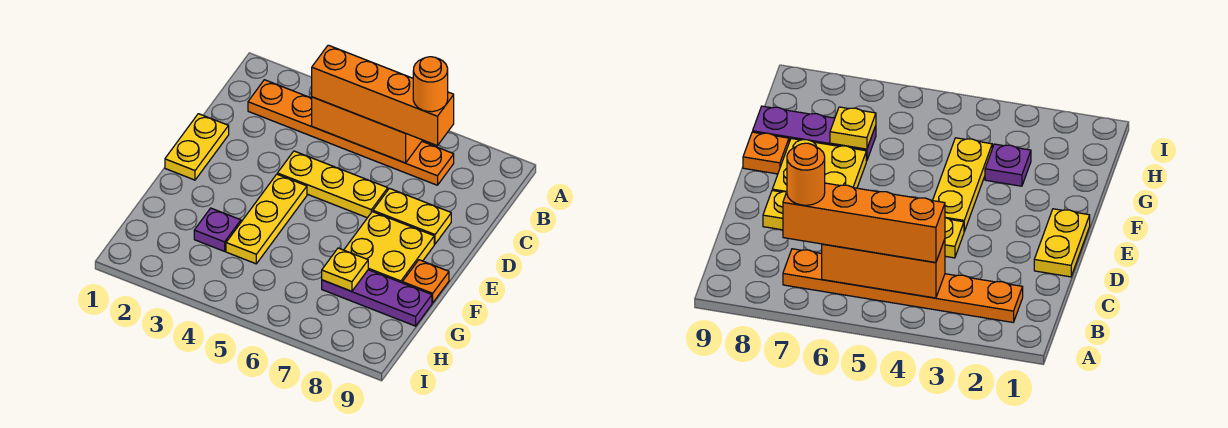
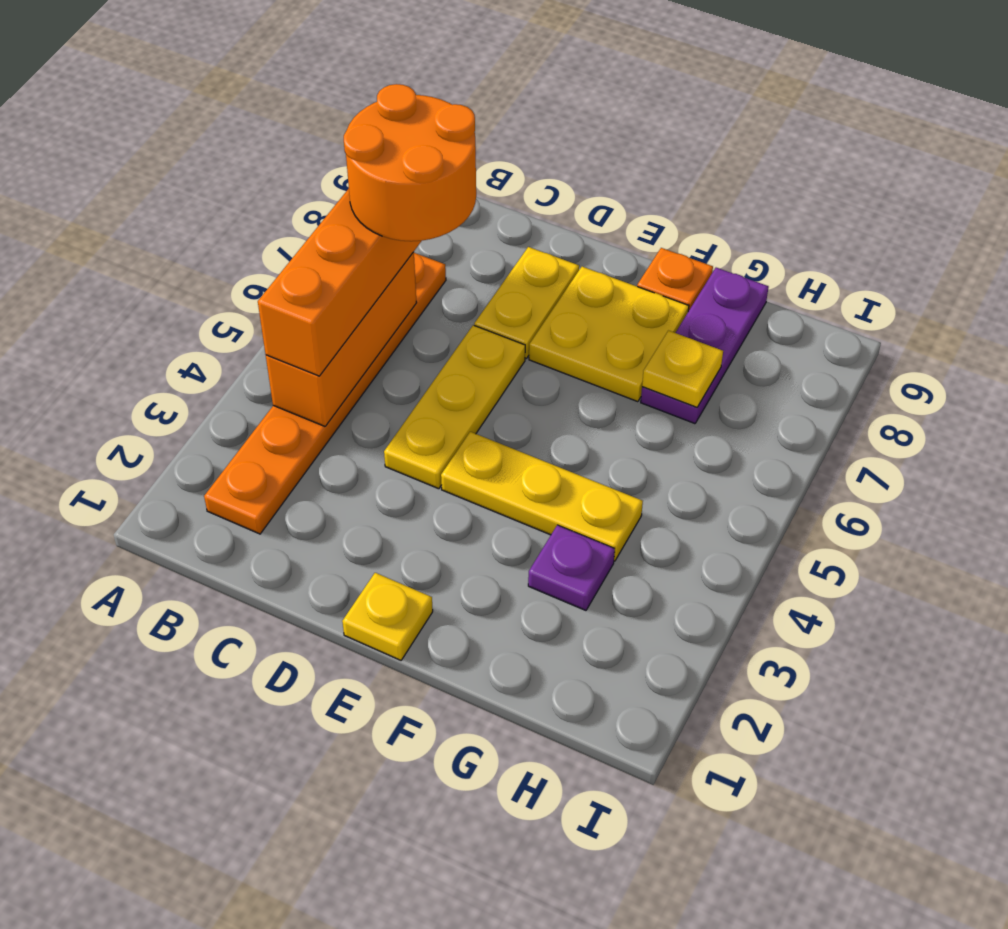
orange round brick B7 level 4 -> orange round brick B6:C7 level 4
yellow plate D1:E1 level 1 -> yellow plate E1 level 1

